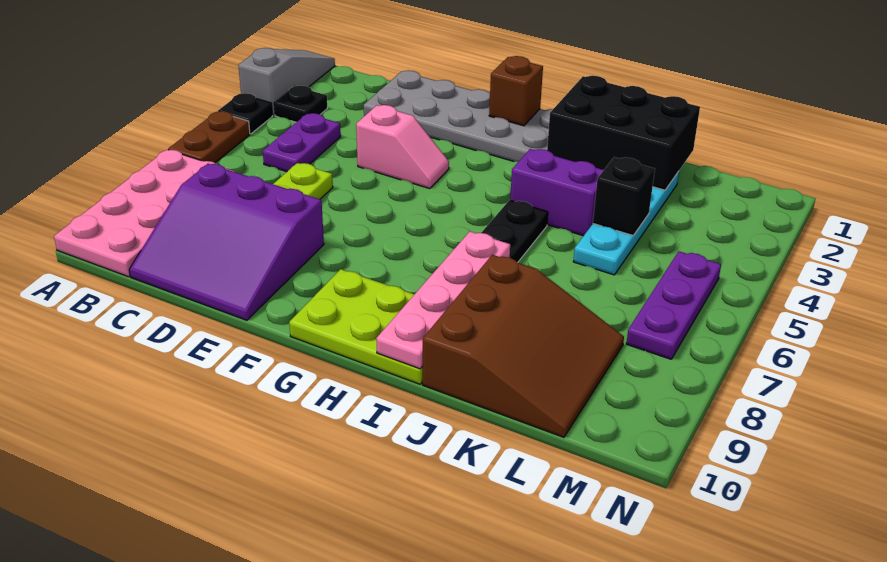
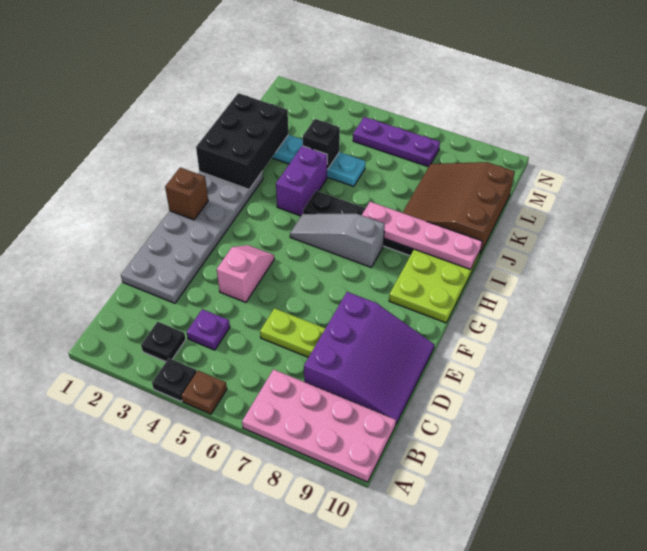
grey slope A1:A3 level 1 top 3 -> grey slope H5:H7 level 1 top 7
brown plate A5:A6 level 1 -> brown plate A5 level 1
purple plate C4:C5 level 1 -> purple plate C4 level 1
brown slope J8:L10 level 1 top J -> brown slope J8:L10 level 1 top 10

